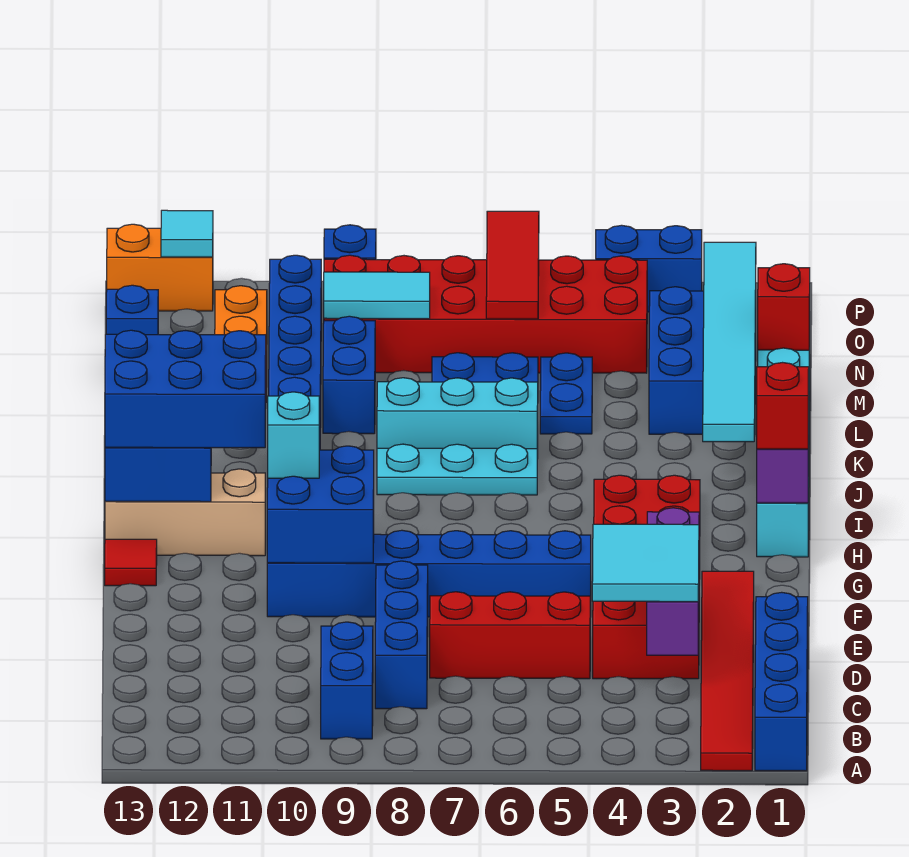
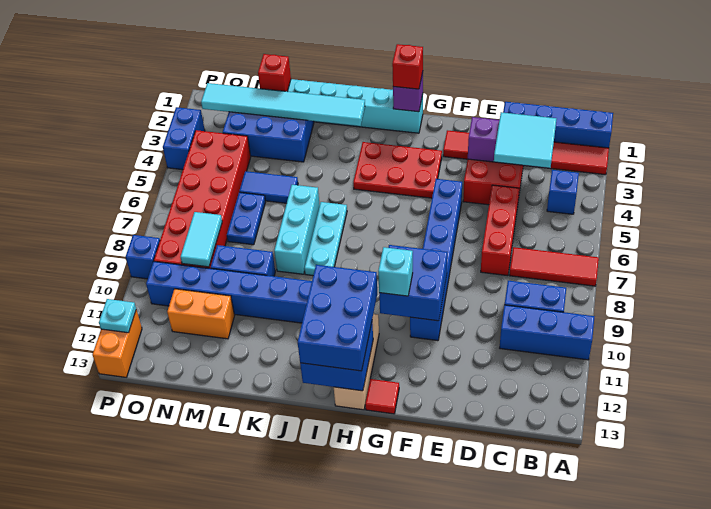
blue brick C8:E8 level 1 -> blue brick A10:C10 level 1
blue plate L5:M5 level 1 -> blue tile L5:M5 level 1
red tile N6:P6 level 2 -> red tile A7:C7 level 1
blue brick N13 level 1 -> blue brick B4 level 1
cyan tile P12 level 2 -> cyan plate P12 level 2

